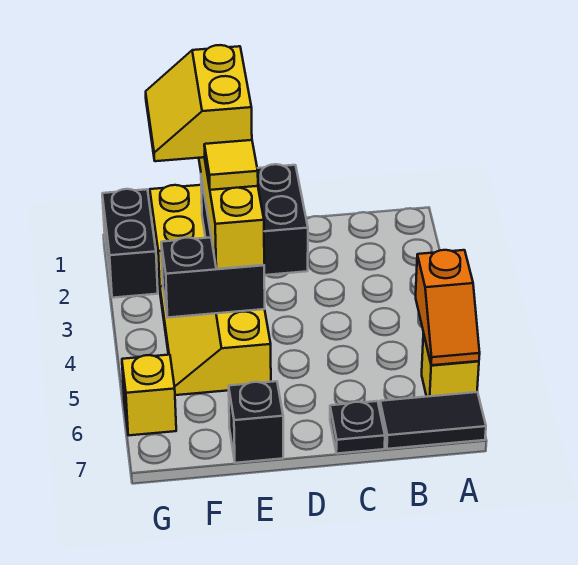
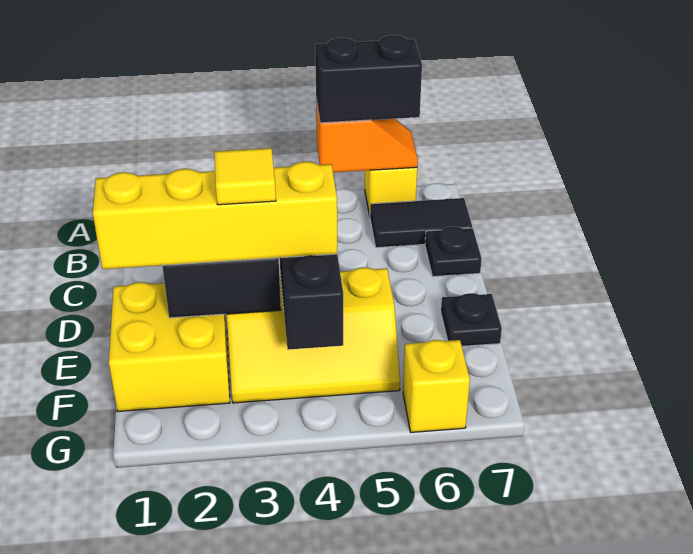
black tile A7:B7 level 1 -> black tile B6:B7 level 1
yellow slope E1:F2 level 4 top E -> none
black brick E7 level 1 -> black plate E7 level 1
black brick G1:G2 level 1 -> black brick A5:A6 level 3

